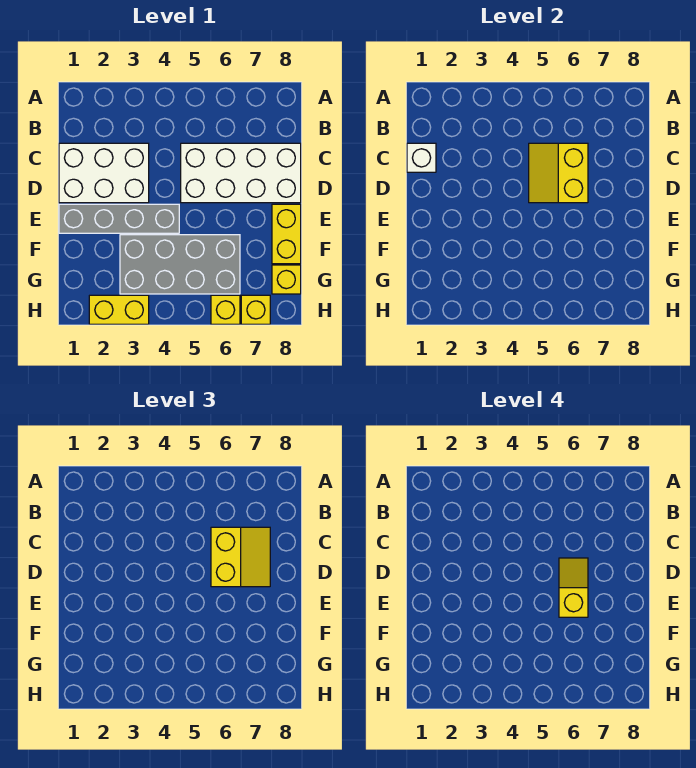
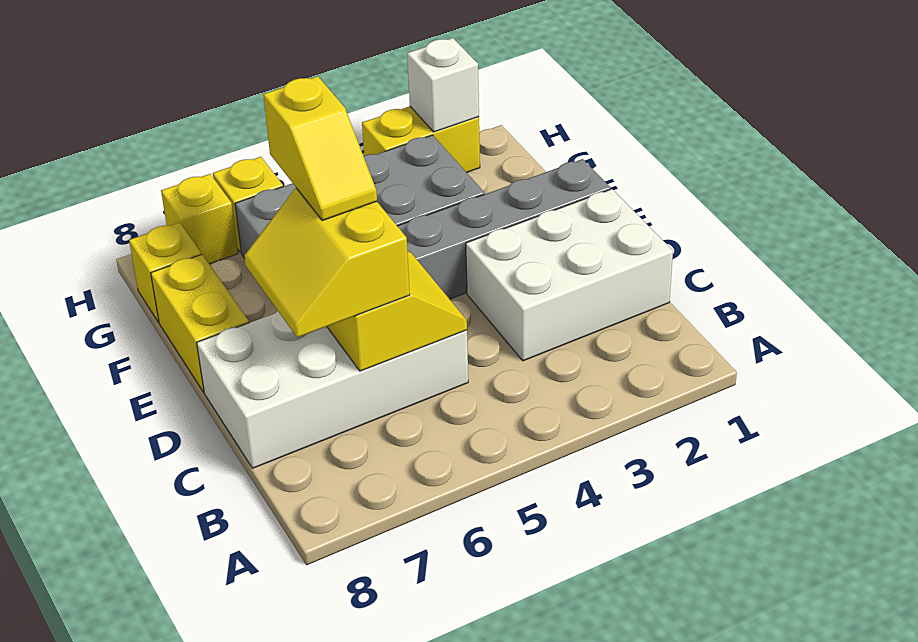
white brick C1 level 2 -> white brick H2 level 2

